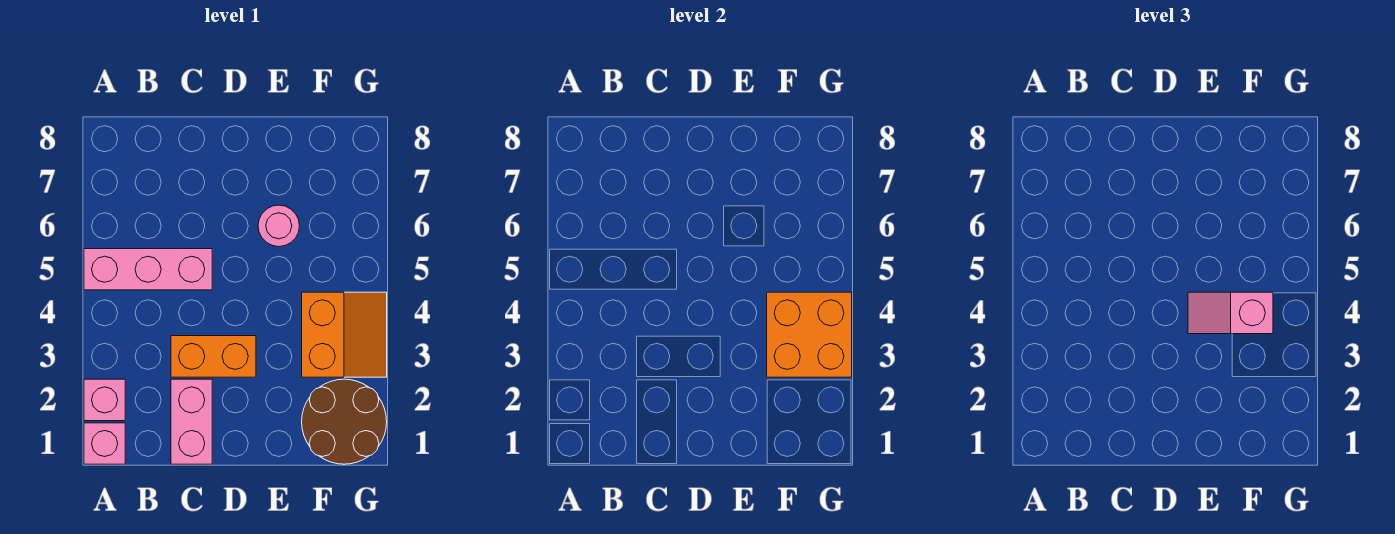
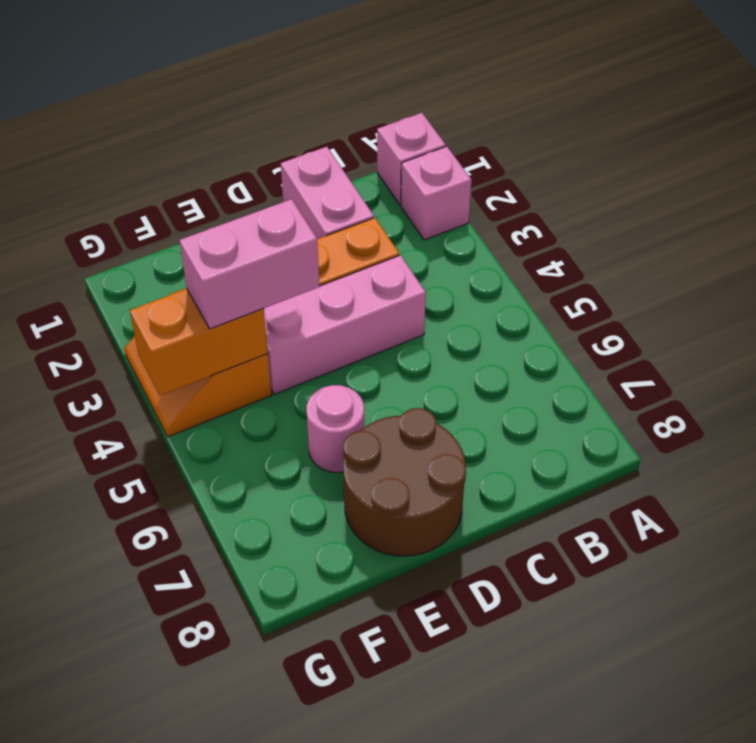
pink brick A5:C5 level 1 -> pink brick C4:E4 level 1
pink slope E4:F4 level 3 top F -> pink brick E4:F4 level 3
brown round brick F1:G2 level 1 -> brown round brick D7:E8 level 1
orange brick F3:G4 level 2 -> orange brick F4:G4 level 2

